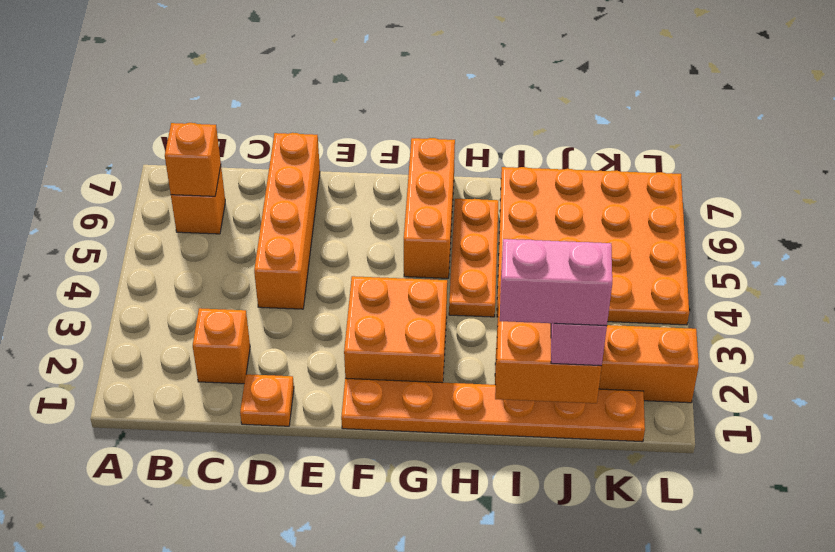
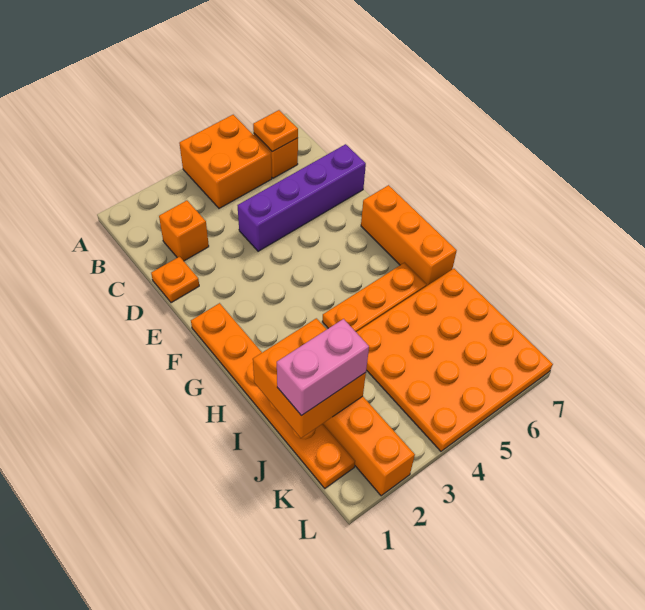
orange brick B6 level 2 -> orange plate B6 level 2
orange brick D4:D7 level 1 -> purple brick D4:D7 level 1
orange brick F2:G3 level 1 -> orange brick A4:B5 level 1
orange brick G5:G7 level 1 -> orange brick F7:H7 level 1
pink brick I1:J1 level 4 -> none

